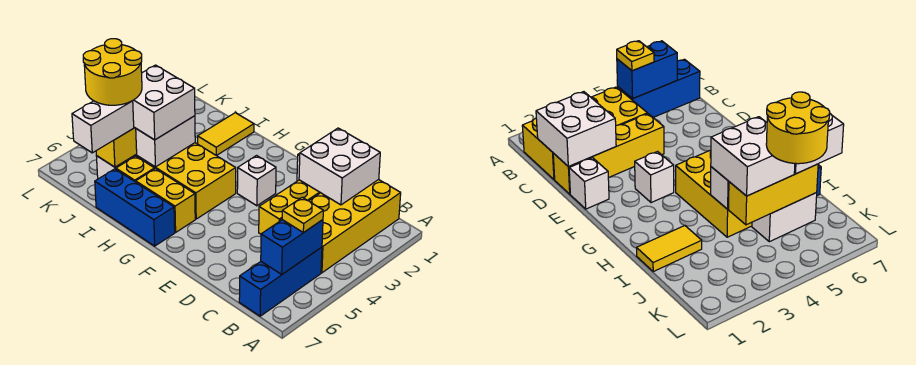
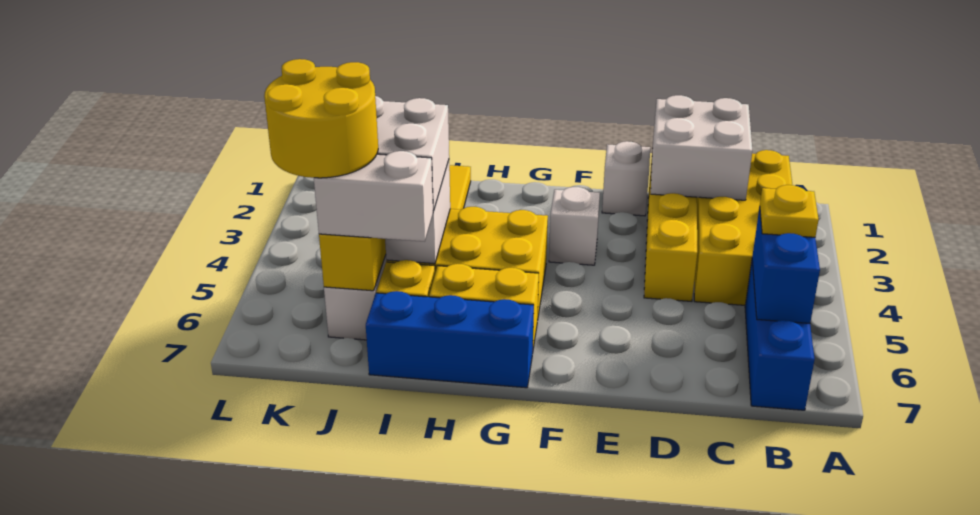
white brick J6:J7 level 3 -> white brick I6:J6 level 3

